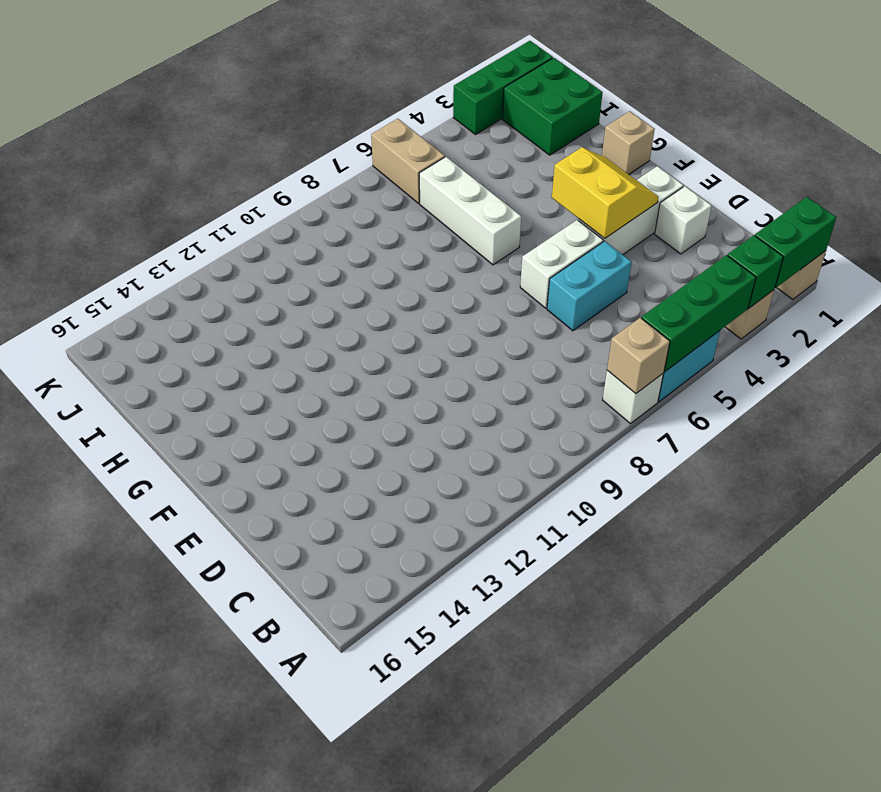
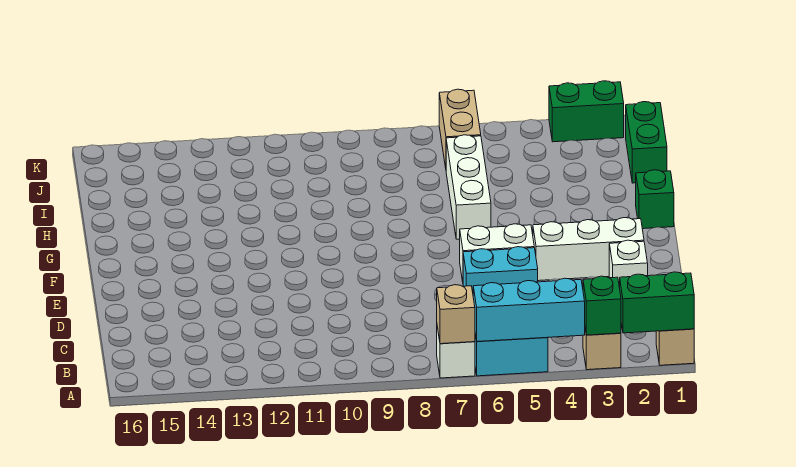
green brick A4:A6 level 2 -> cyan brick A4:A6 level 2
yellow slope E3:F4 level 2 top 4 -> none
tan brick G1 level 1 -> green brick G1 level 1
green brick I1:J2 level 1 -> green brick I1:J1 level 1
green brick K1:K3 level 1 -> green brick K2:K3 level 1

